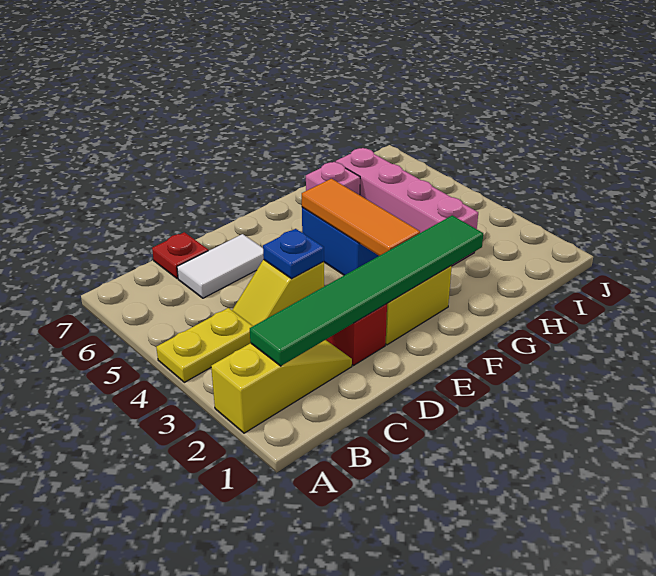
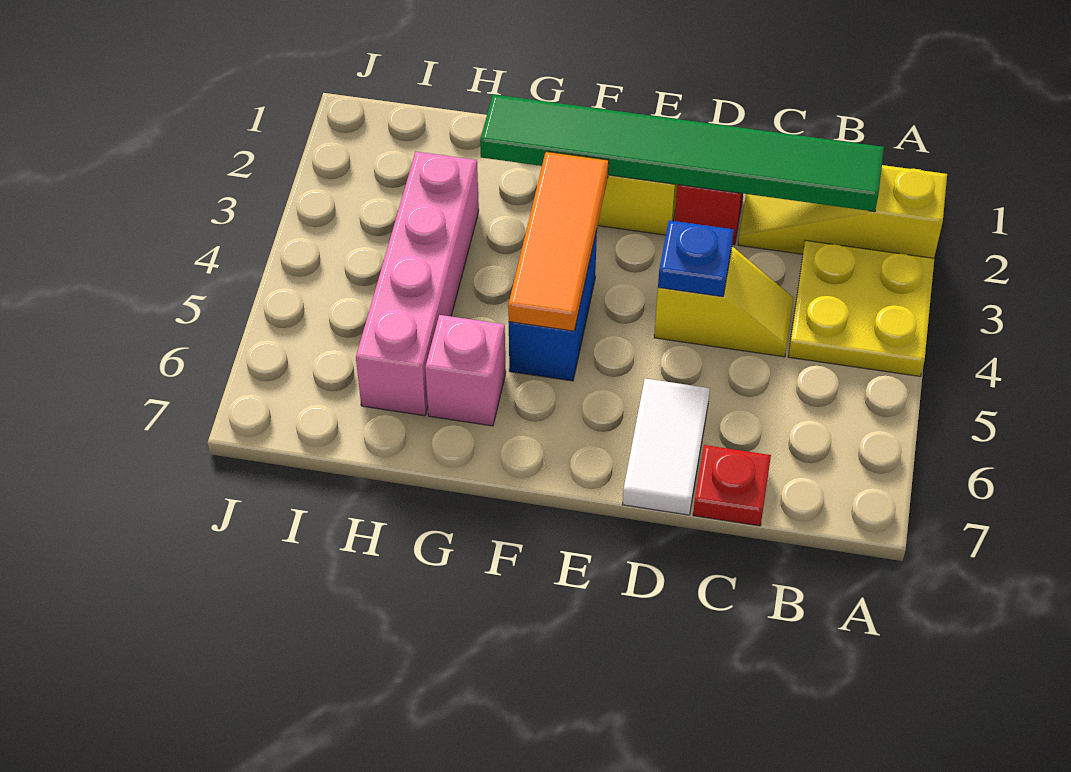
yellow plate A4:B4 level 1 -> yellow plate A3:B4 level 1
white tile C6:D6 level 1 -> white tile D6:D7 level 1

